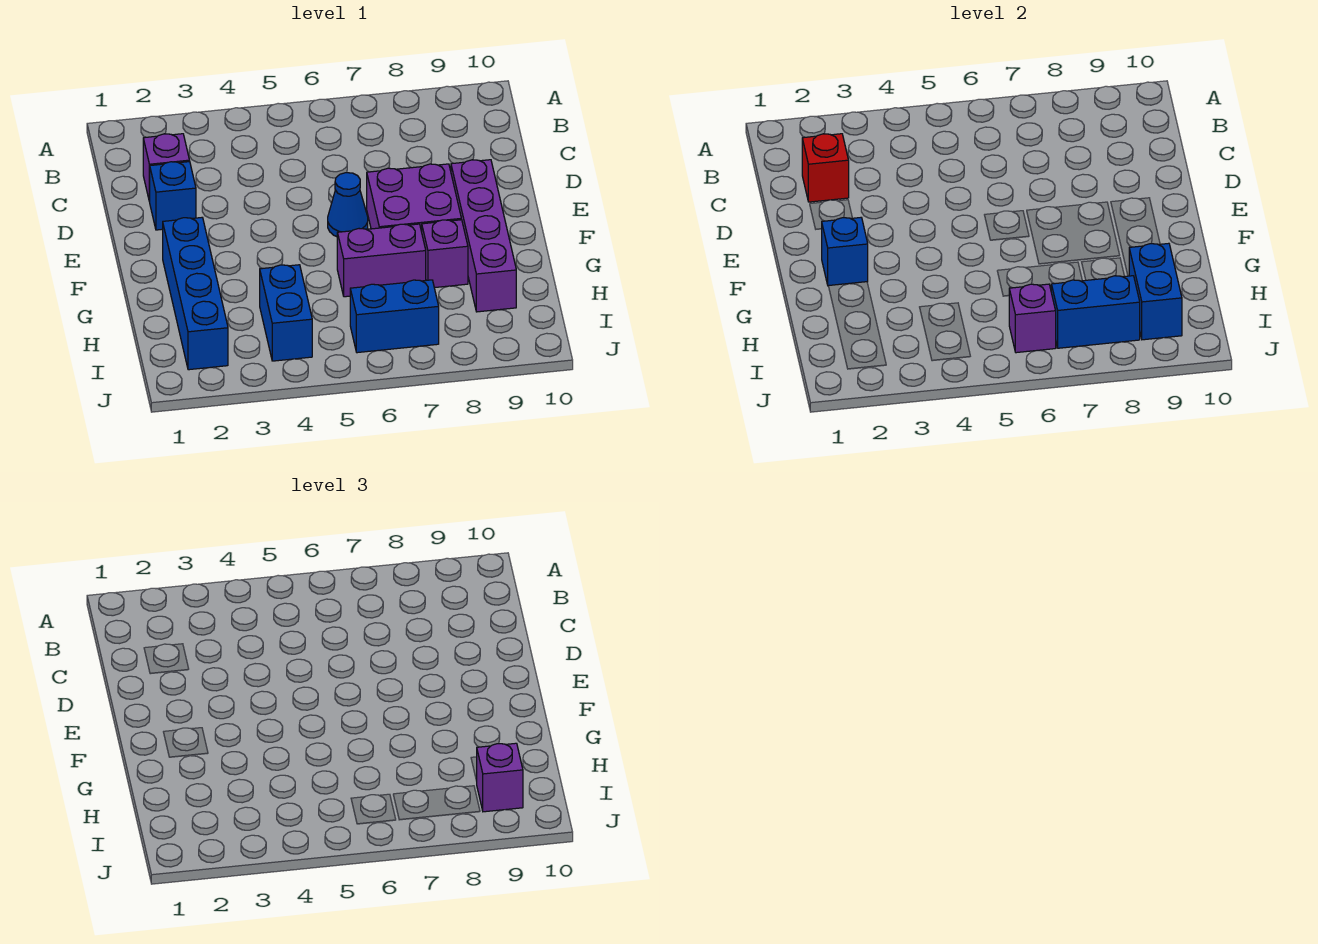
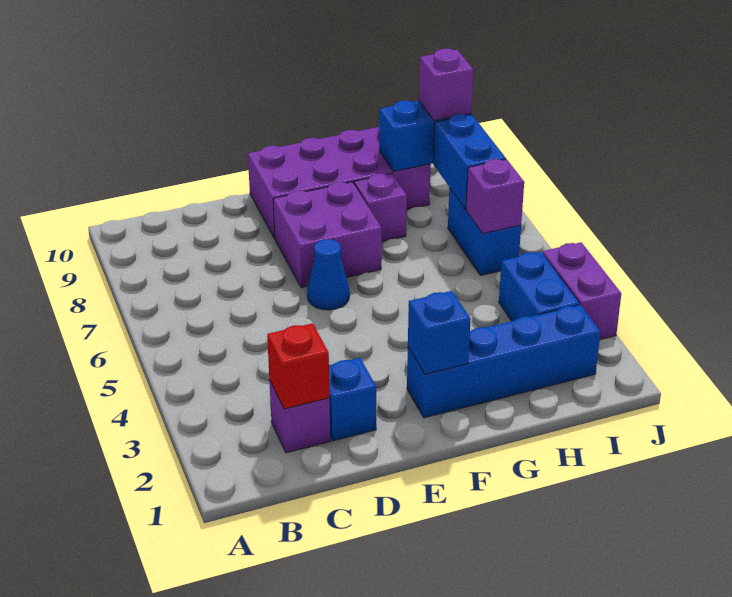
purple brick E9:H9 level 1 -> purple brick E9:H10 level 1
purple brick G6:G7 level 1 -> purple brick J3:J4 level 1
blue brick H4:I4 level 1 -> blue brick I3:I4 level 1

